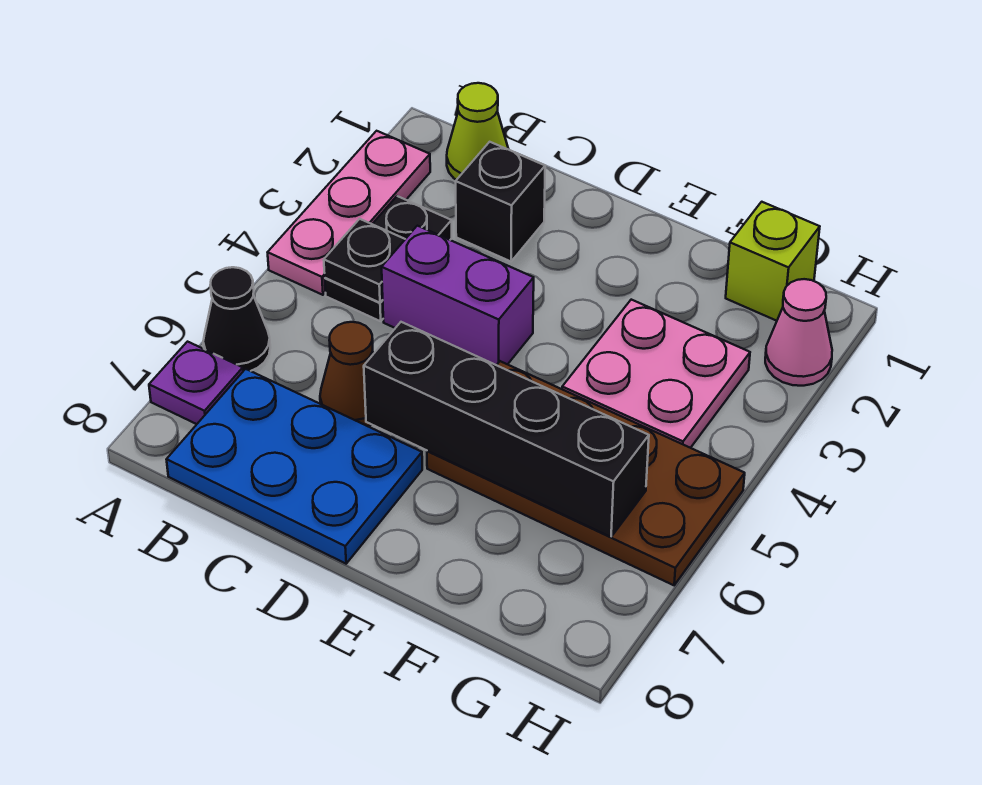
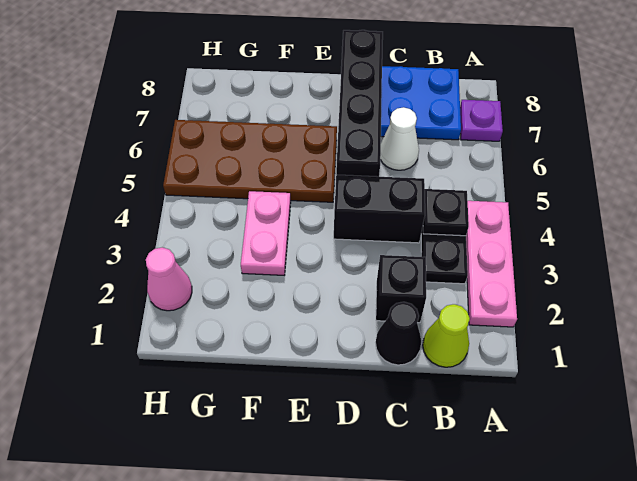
black cone A6 level 1 -> black cone C1 level 1
purple brick C4:D4 level 1 -> black brick C4:D4 level 1
brown cone C6 level 1 -> white cone C6 level 1
black brick D6:G6 level 2 -> black brick D5:D8 level 2
pink plate F3:G4 level 1 -> pink plate F3:F4 level 1
lime brick G1 level 1 -> none

